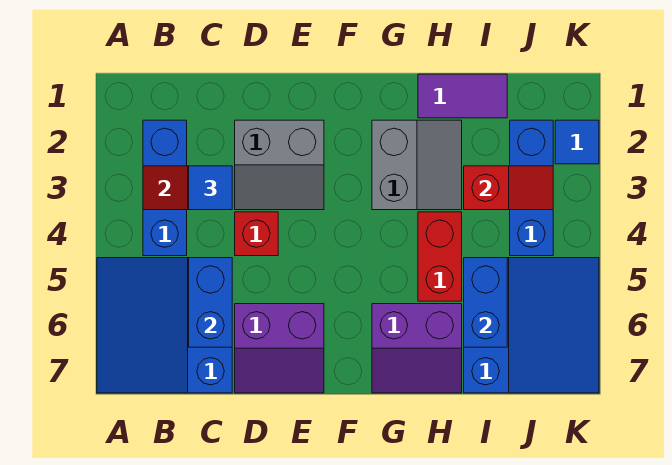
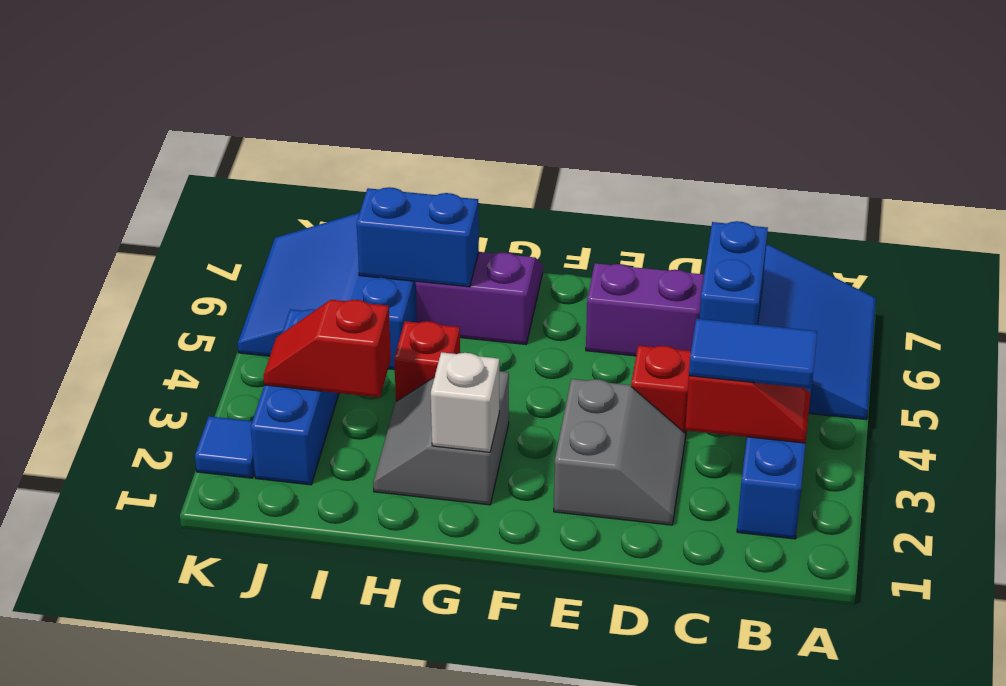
blue tile C3 level 3 -> blue tile B3:C3 level 3
grey slope D2:E3 level 1 top 2 -> grey slope D2:E3 level 1 top E
none -> white brick G2 level 2
purple tile H1:I1 level 1 -> none
red brick H4:H5 level 1 -> red brick H4 level 1
blue brick I5:I6 level 2 -> blue brick H6:I6 level 2

